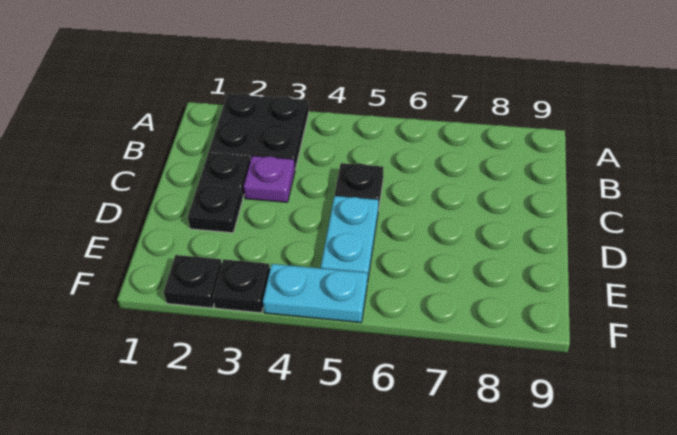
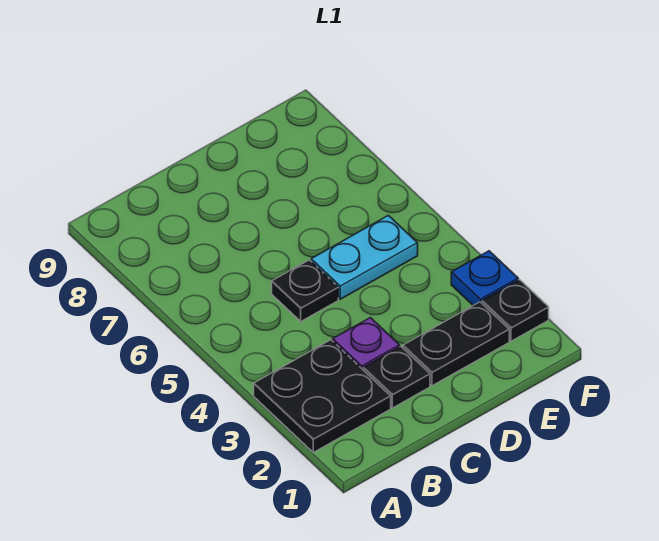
black plate D2 level 1 -> black plate D2:E2 level 1
black plate F3 level 1 -> blue plate F3 level 1
cyan plate F4:F5 level 1 -> none

